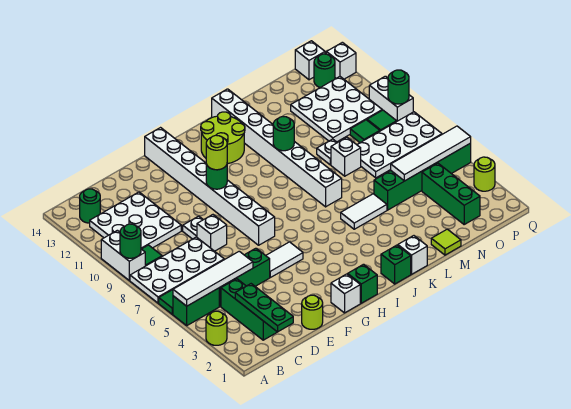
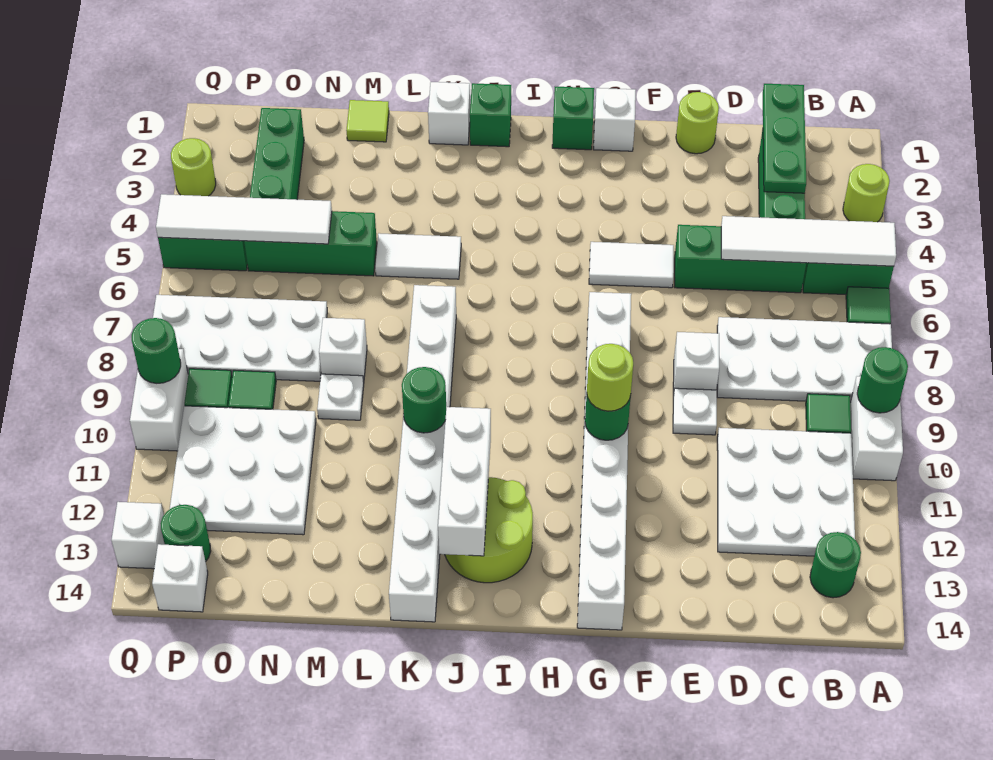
none -> white brick J11:J13 level 2

